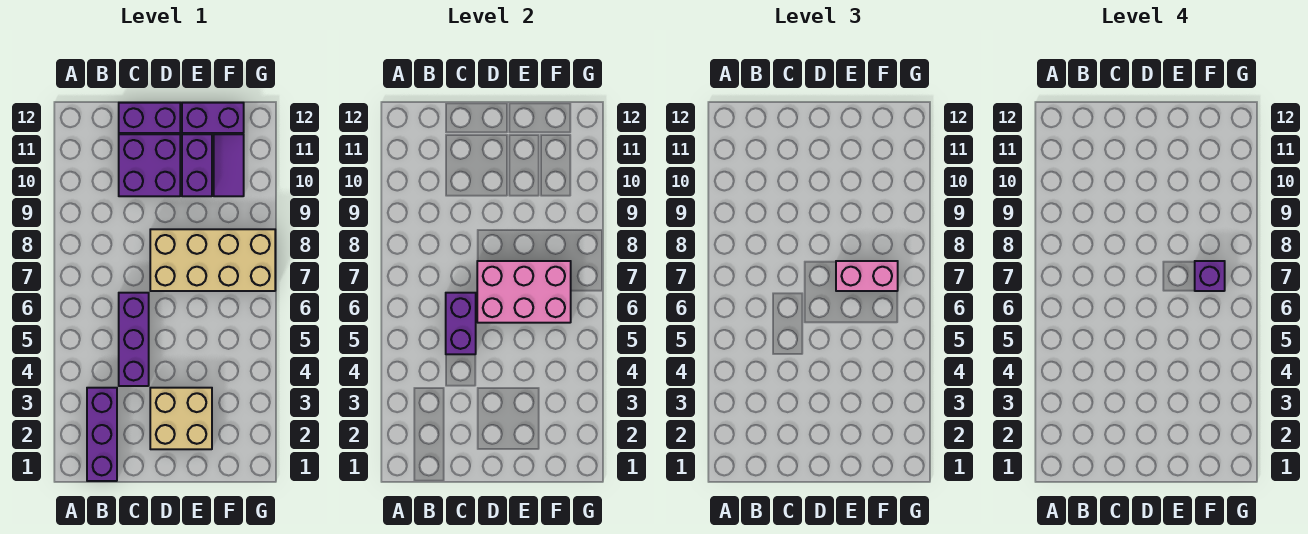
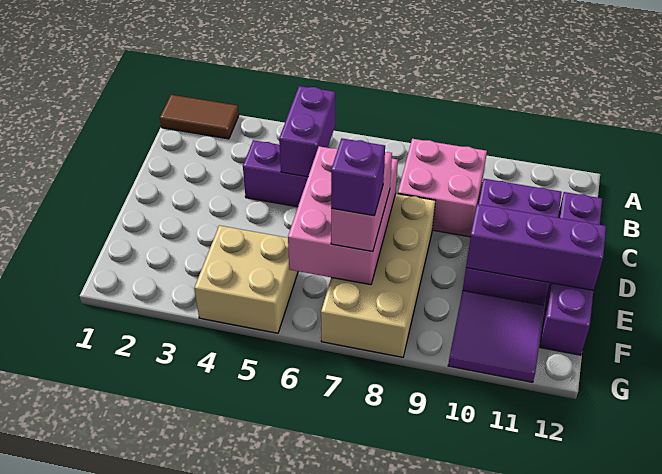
none -> brown tile A1:A2 level 1
purple brick B1:B3 level 1 -> purple brick E10:E12 level 2
none -> pink brick B8:C9 level 1
purple brick C5:C6 level 2 -> purple brick B5:C5 level 2
tan brick D2:E3 level 1 -> tan brick F4:G5 level 1
purple tile F10:F11 level 1 -> purple tile F10:G11 level 1

